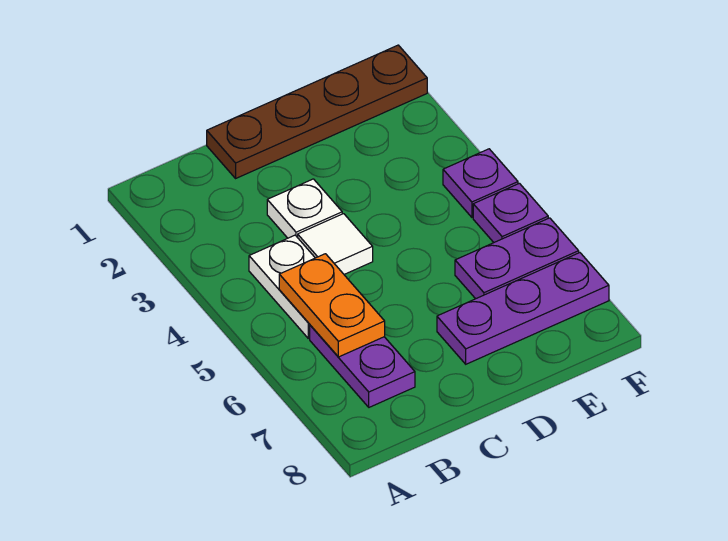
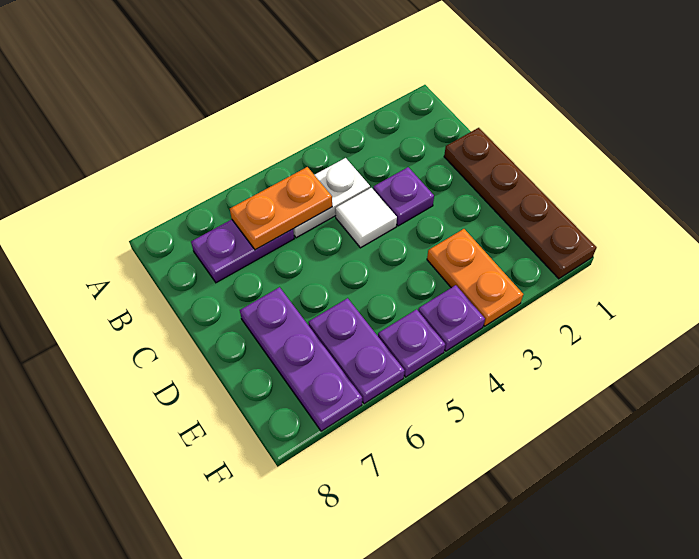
white plate C3 level 1 -> purple plate C3 level 1
none -> orange plate E3:F3 level 1

